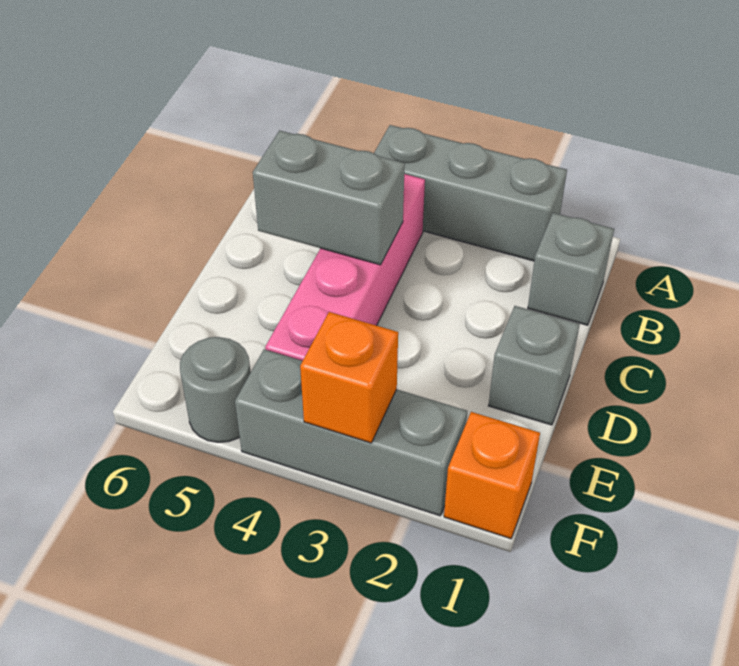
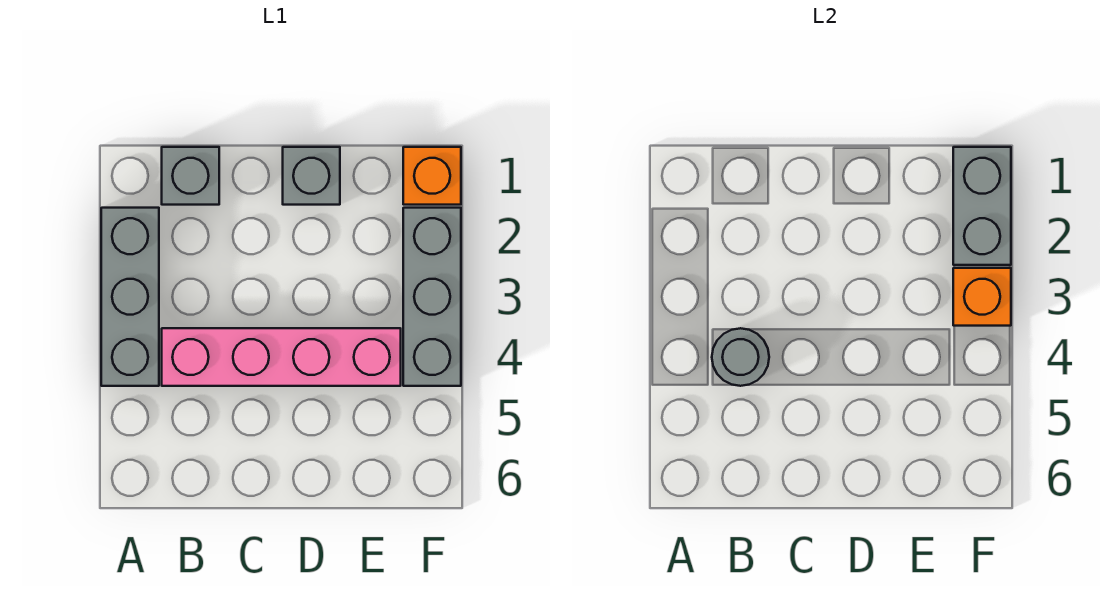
grey brick C4:C5 level 2 -> grey brick F1:F2 level 2
grey round brick F5 level 1 -> grey round brick B4 level 2

